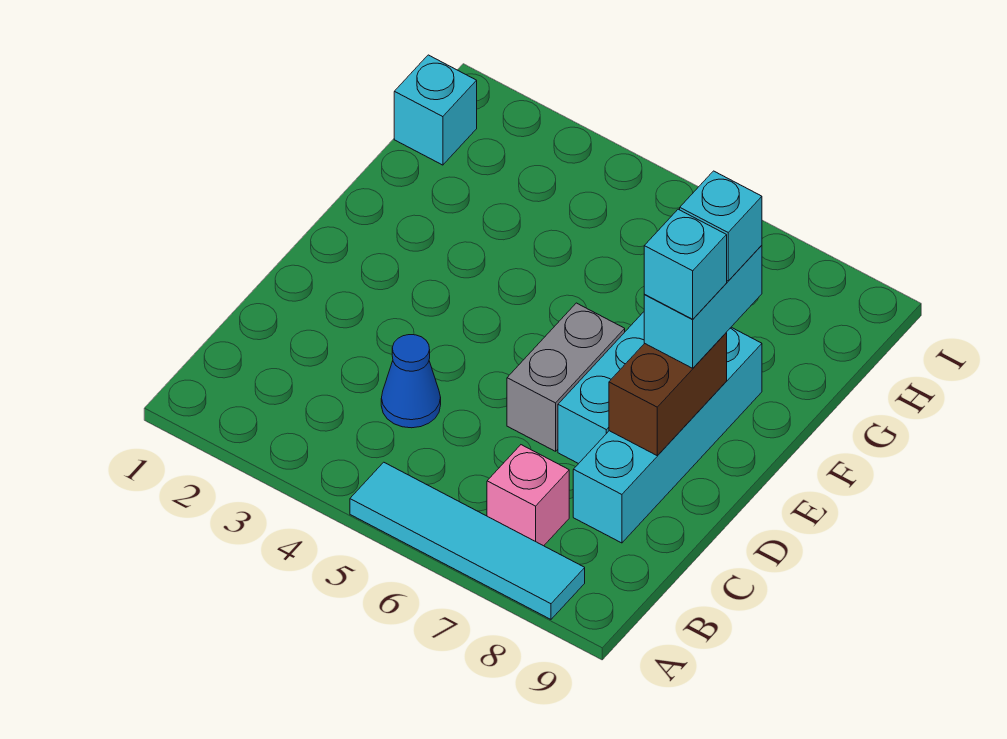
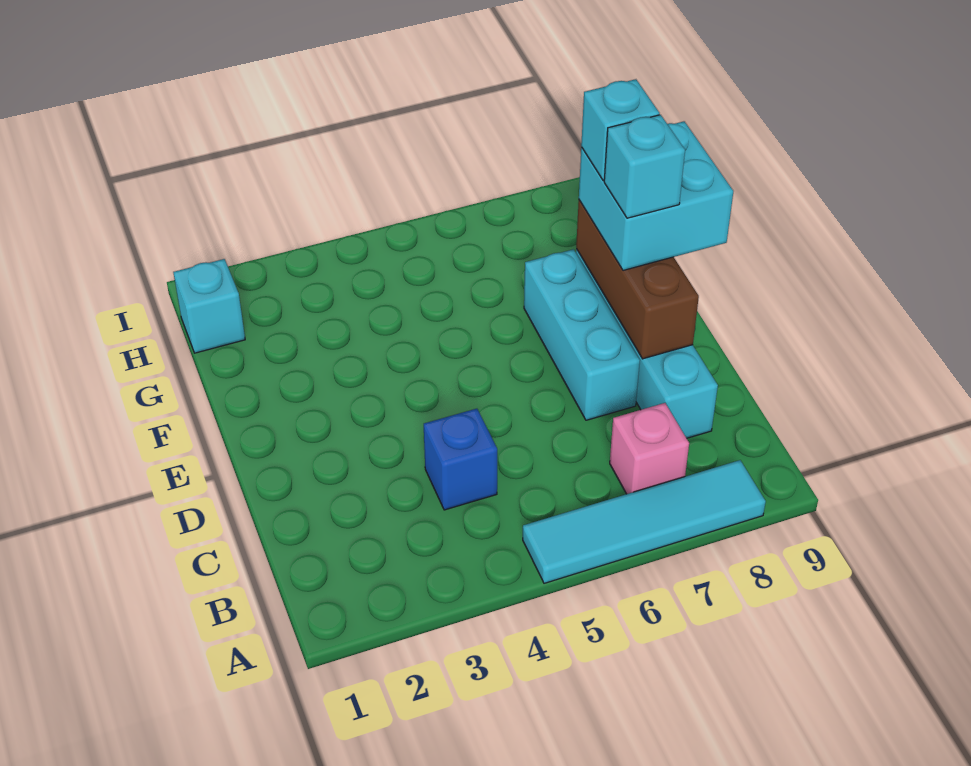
blue cone C4 level 1 -> blue brick C4 level 1
grey brick D6:E6 level 1 -> none
brown brick D8:E8 level 2 -> brown brick D8:F8 level 2
cyan brick E8:F8 level 3 -> cyan brick E8:F9 level 3

